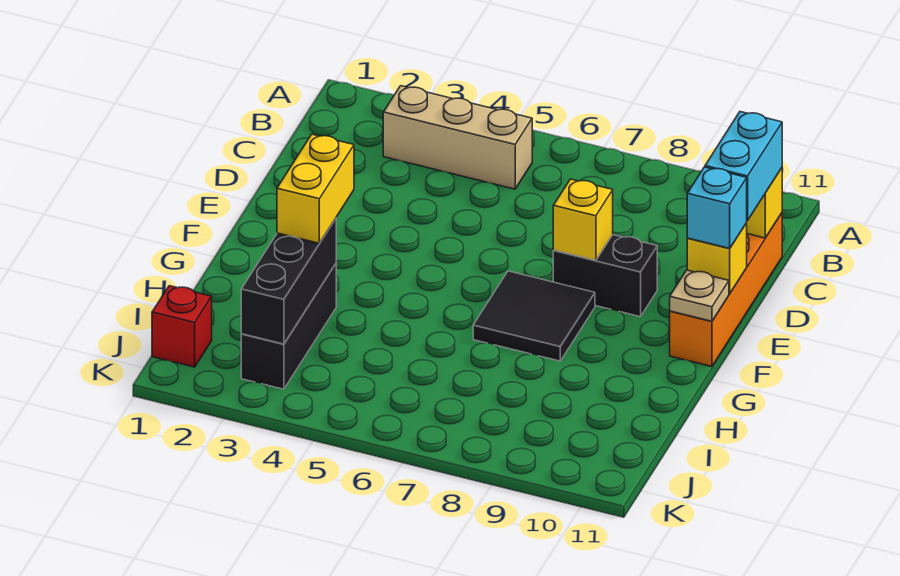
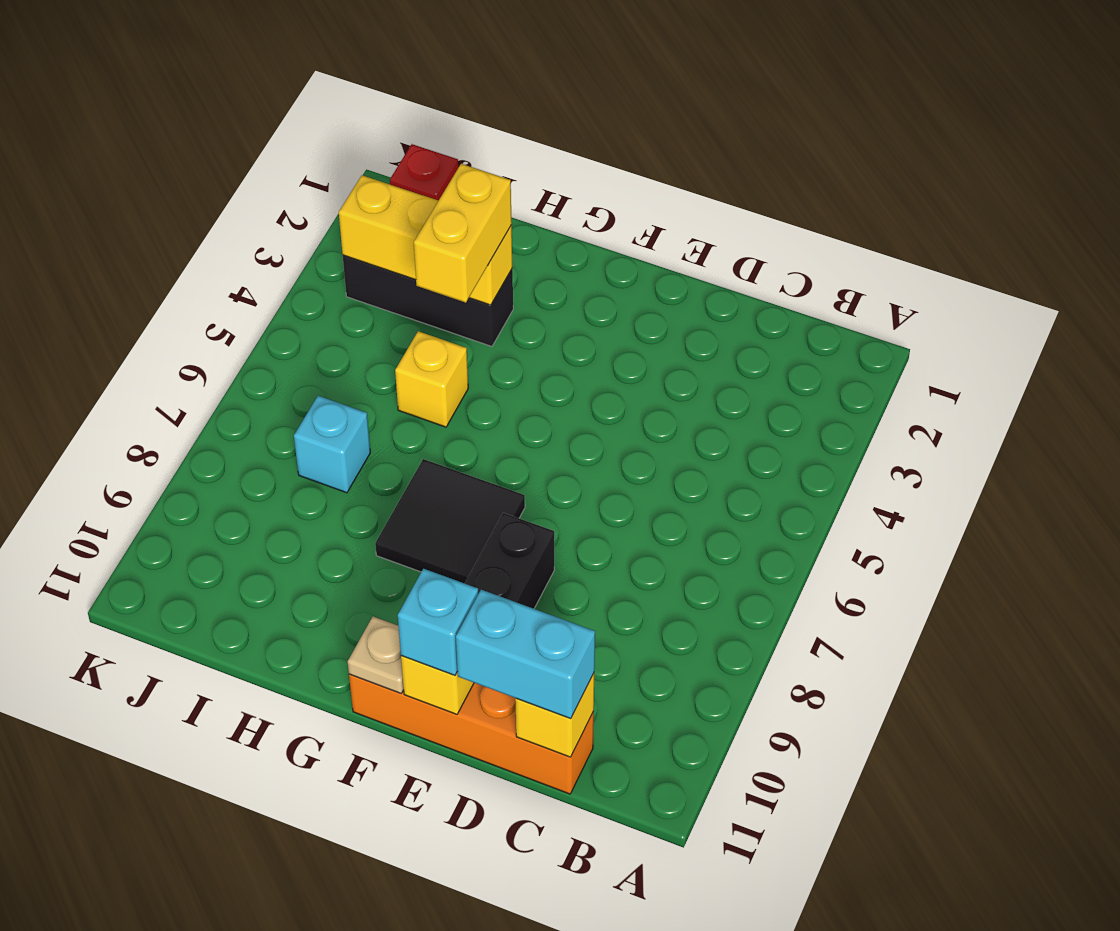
tan brick B3:B5 level 1 -> none
yellow brick E8 level 2 -> yellow brick H5 level 1
yellow brick G3:H3 level 3 -> yellow brick H3:H4 level 3
black brick H3:J3 level 2 -> yellow brick H3:J3 level 2
none -> cyan brick I7 level 1

